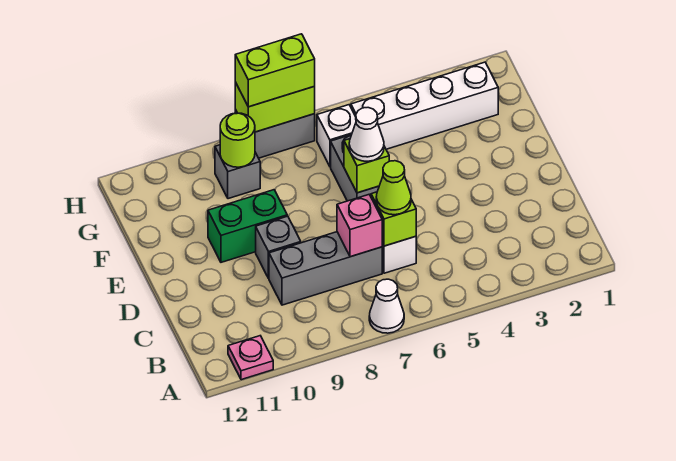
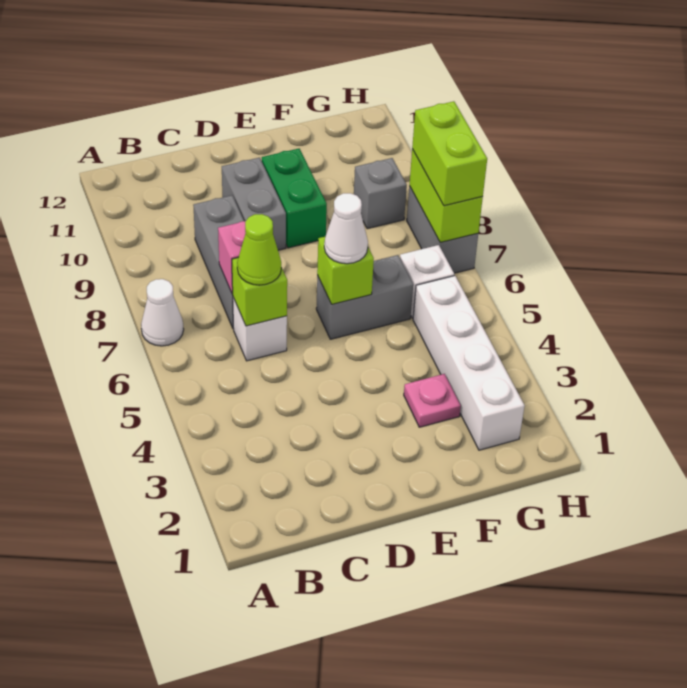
pink plate A11 level 1 -> pink plate F3 level 1
grey brick D9 level 1 -> grey brick D9:D10 level 1
lime round brick G9 level 2 -> none

